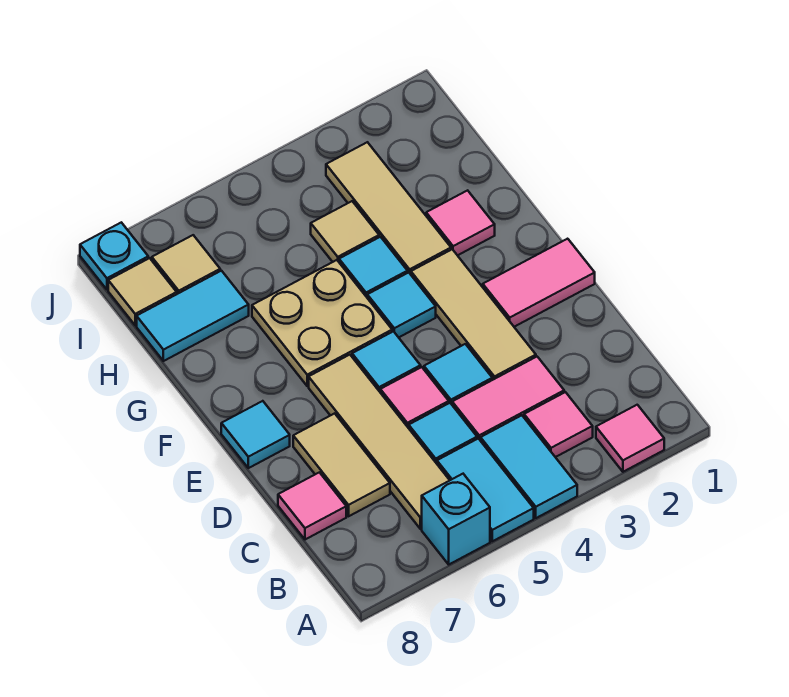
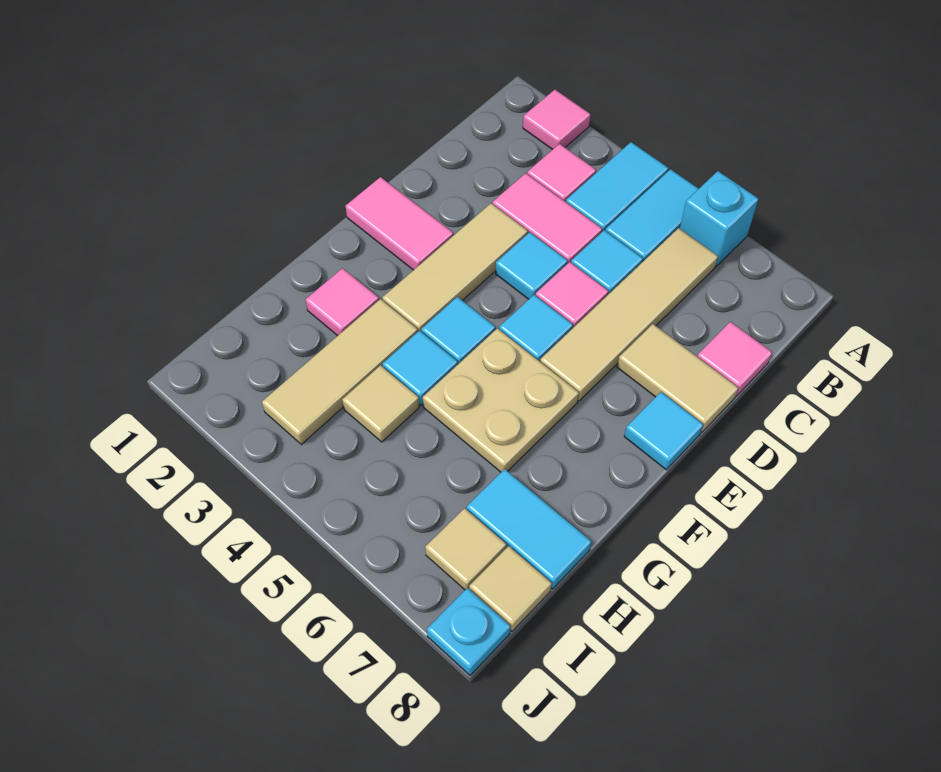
tan tile C7:D7 level 1 -> tan tile D7:D8 level 1

